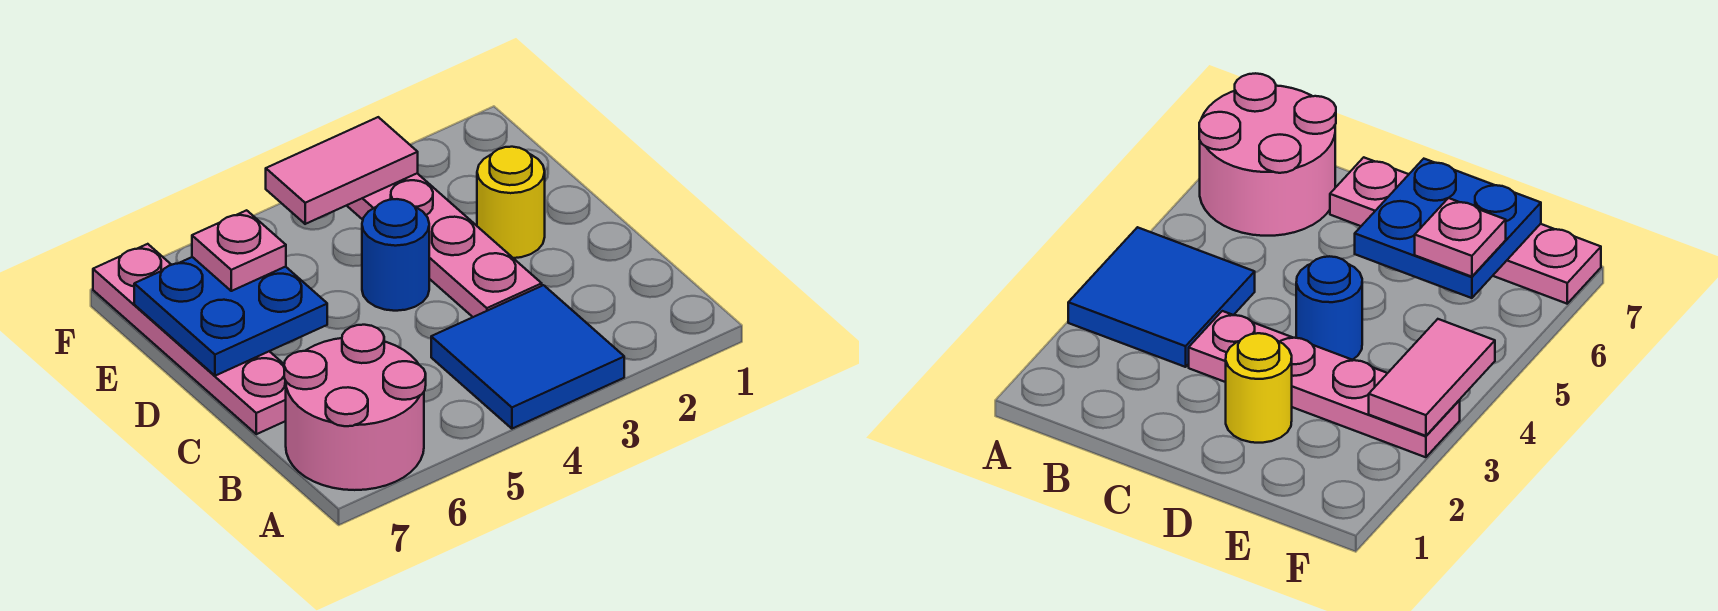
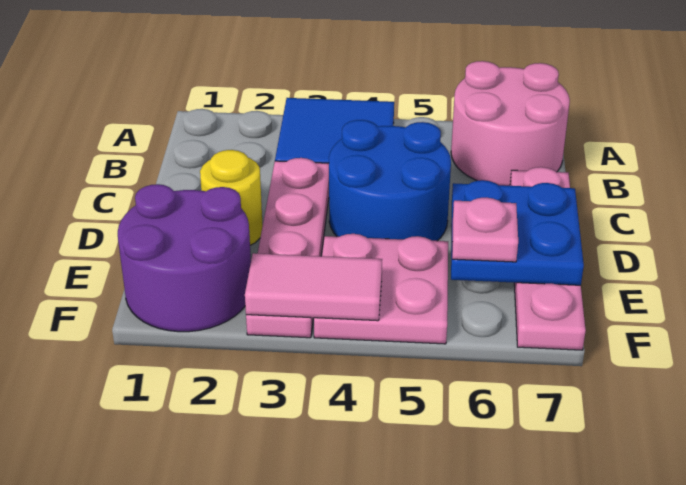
blue round brick D4 level 1 -> blue round brick C4:D5 level 1
none -> purple round brick E1:F2 level 1
none -> pink plate E4:F5 level 1

